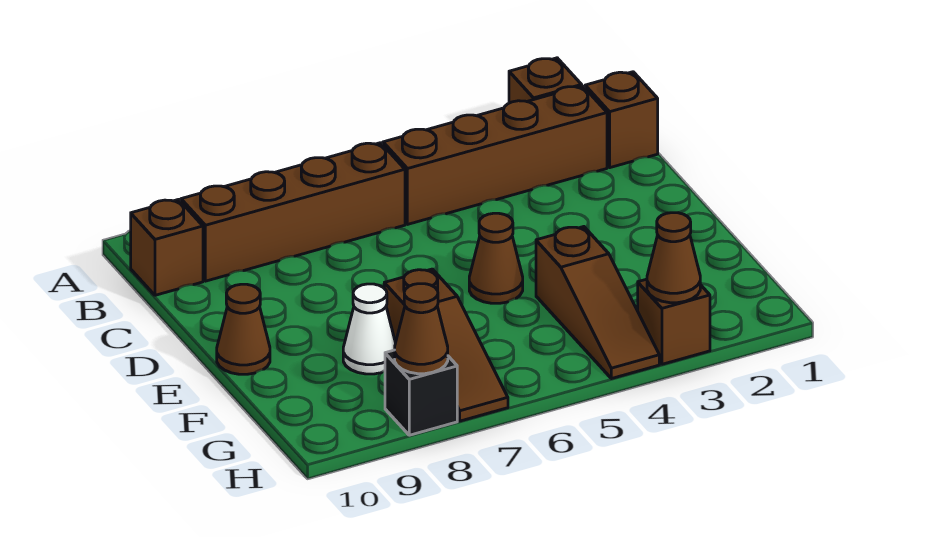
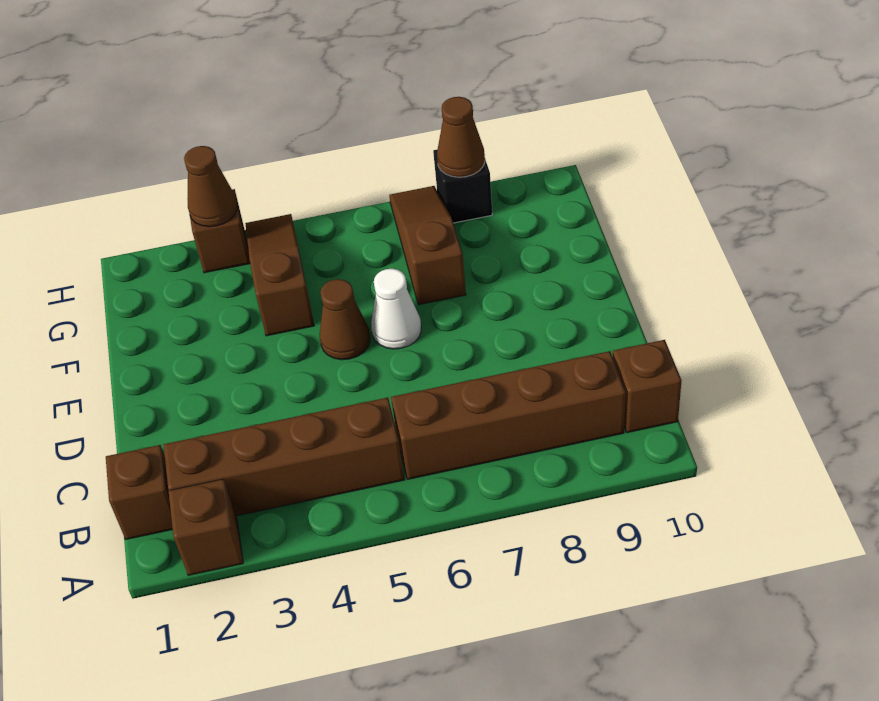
brown cone E10 level 1 -> none
white cone F8 level 1 -> white cone E6 level 1

